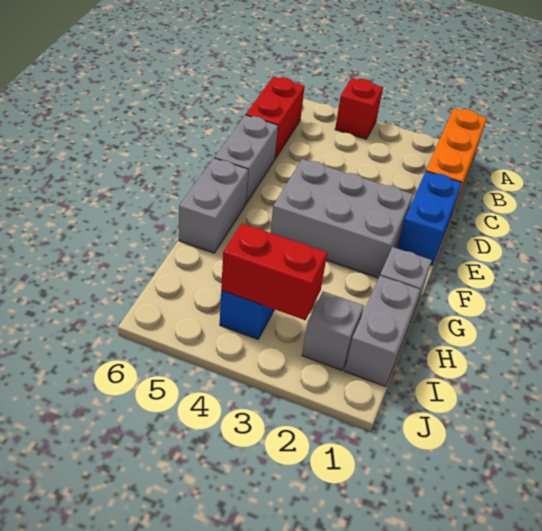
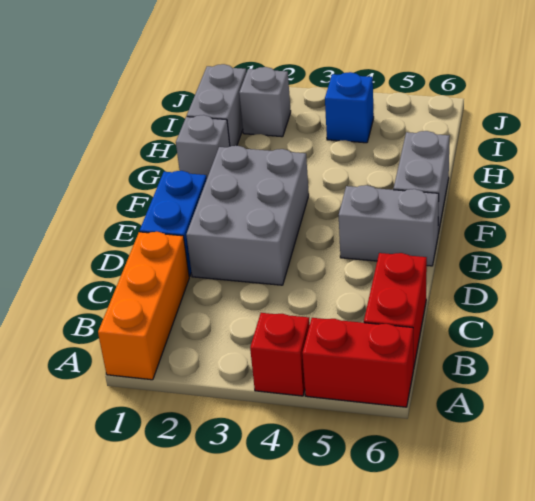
grey brick D6:E6 level 1 -> grey brick E5:E6 level 1
grey brick E2:F4 level 1 -> grey brick D2:F3 level 1
red brick I3:I4 level 2 -> red brick A5:A6 level 1

